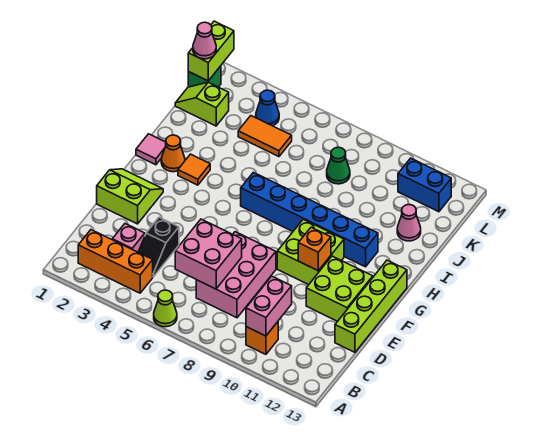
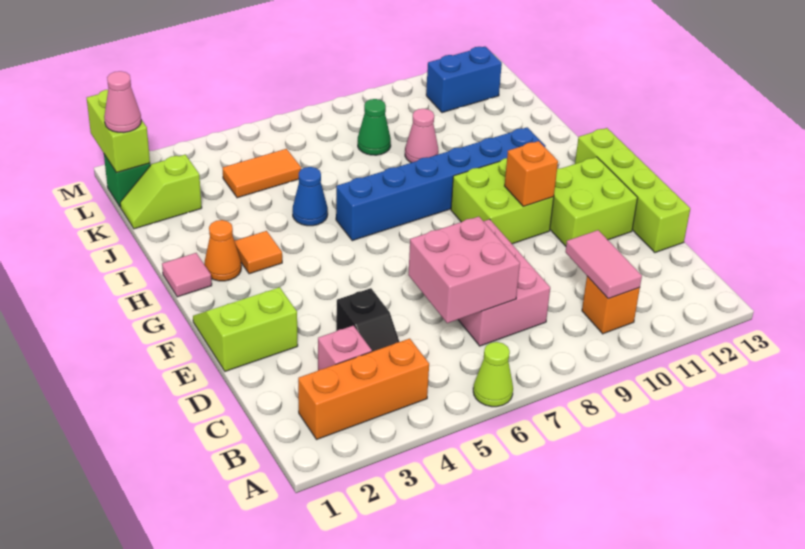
pink brick B10:C10 level 2 -> pink tile B10:C10 level 2
pink cone J12 level 1 -> pink cone J9 level 1
blue cone L4 level 1 -> blue cone I5 level 1

